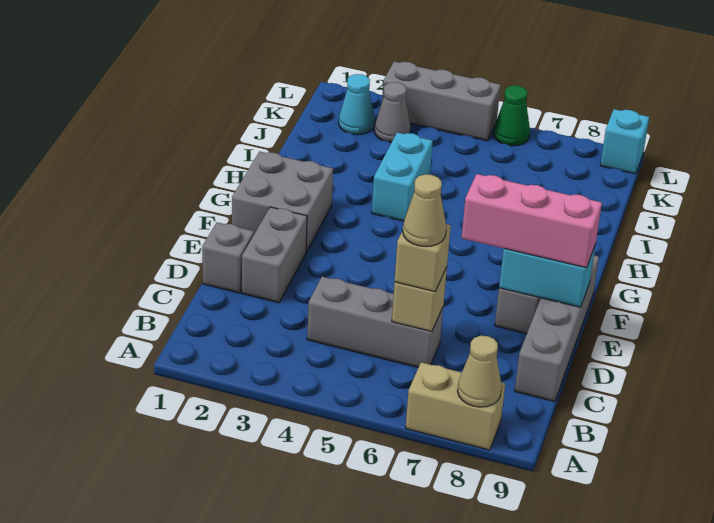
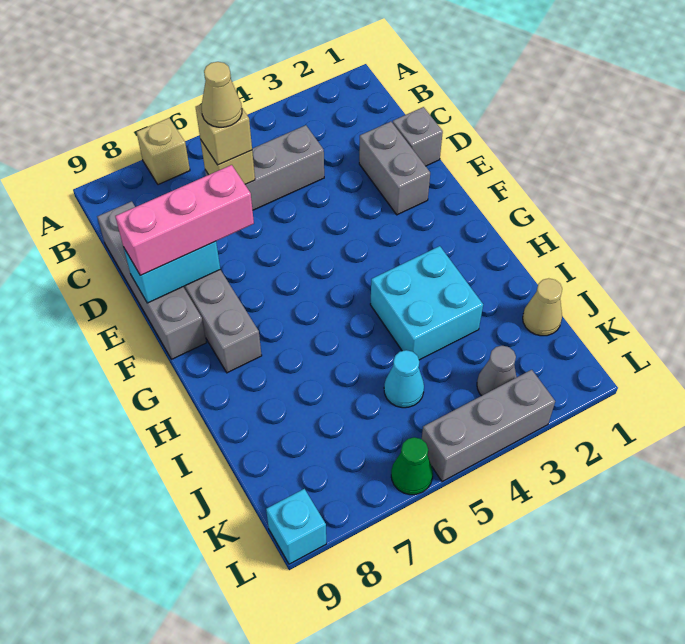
tan brick A7:A8 level 1 -> tan brick A7 level 1
tan cone A8 level 2 -> tan cone J1 level 1
grey brick F1:G2 level 1 -> none
cyan brick H4:I4 level 1 -> cyan brick H3:I4 level 1
cyan cone K2 level 1 -> cyan cone J5 level 1

